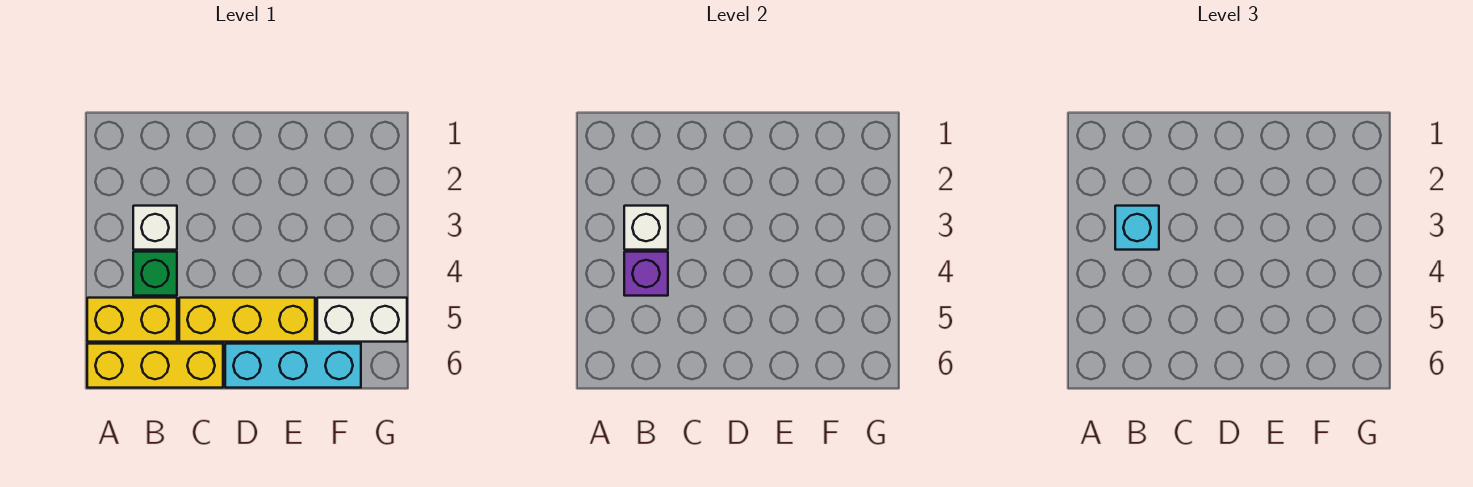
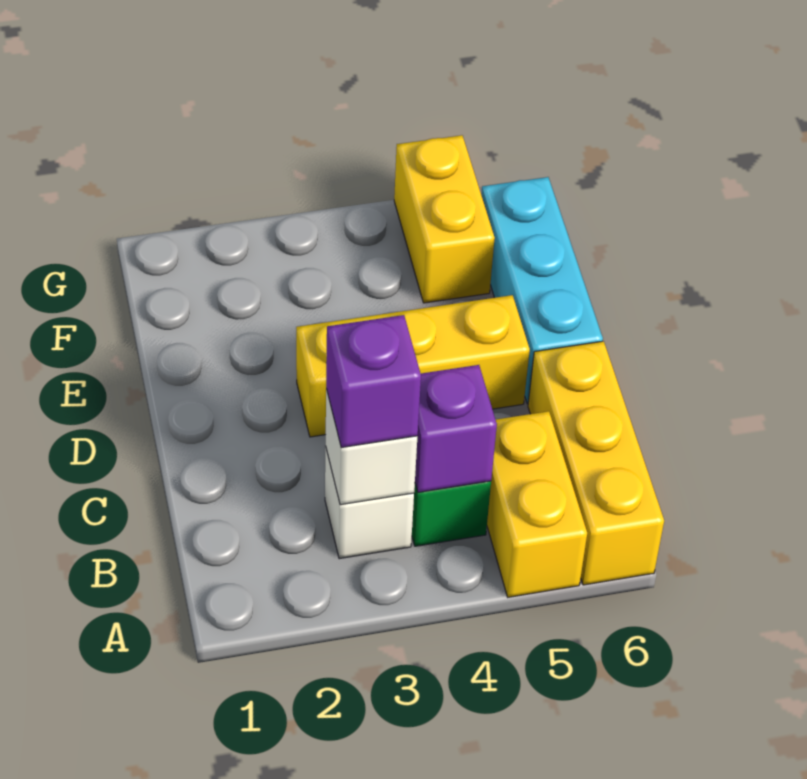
cyan brick B3 level 3 -> purple brick B3 level 3
yellow brick C5:E5 level 1 -> yellow brick D3:D5 level 1
white brick F5:G5 level 1 -> yellow brick F5:G5 level 1

